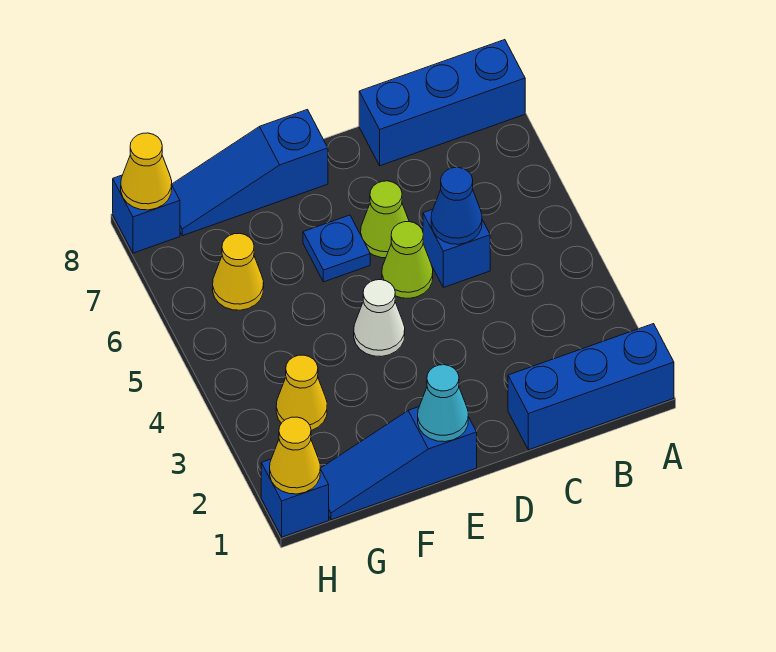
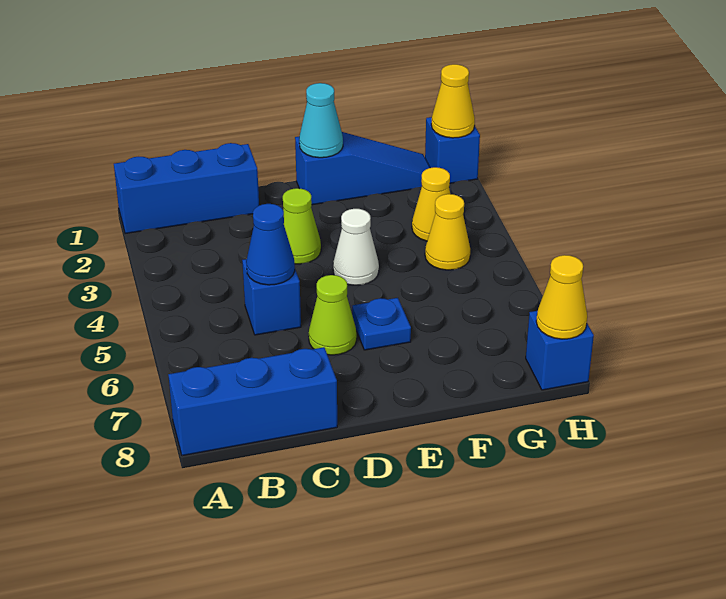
lime cone D5 level 1 -> lime cone D3 level 1
blue slope E8:G8 level 1 top E -> none
yellow cone G6 level 1 -> yellow cone G4 level 1

